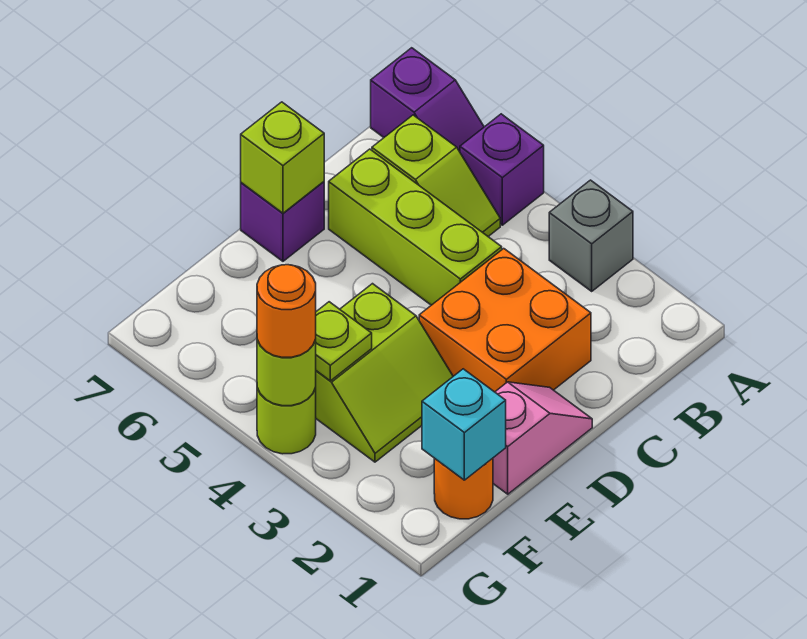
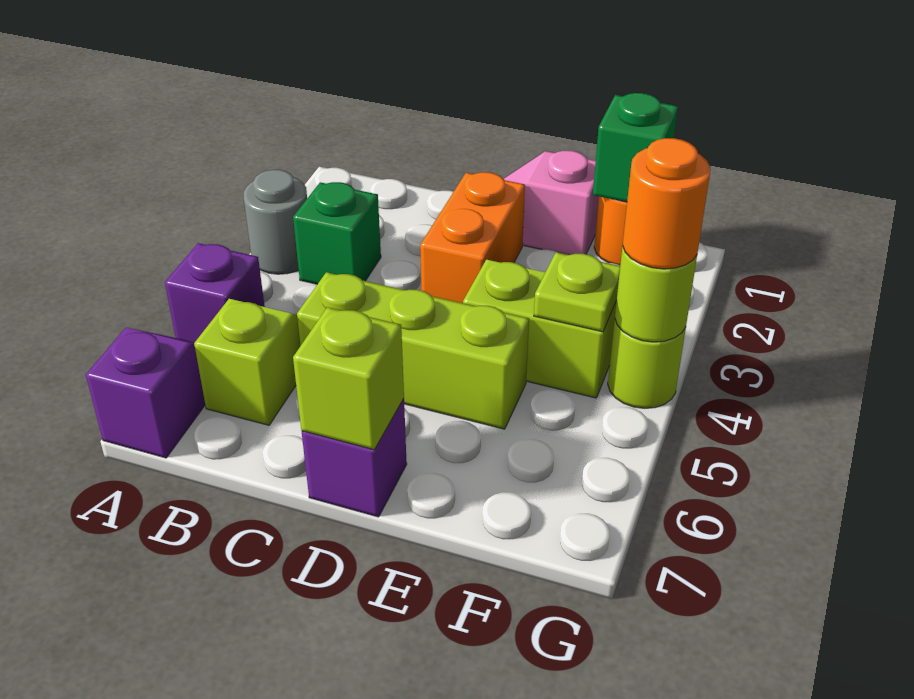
grey brick A3 level 1 -> grey round brick A3 level 1
none -> green brick B3 level 1
orange brick C2:D3 level 1 -> orange brick D2:D3 level 1
lime brick C4:C6 level 1 -> lime brick C5:E5 level 1
cyan brick F1 level 2 -> green brick F1 level 2

